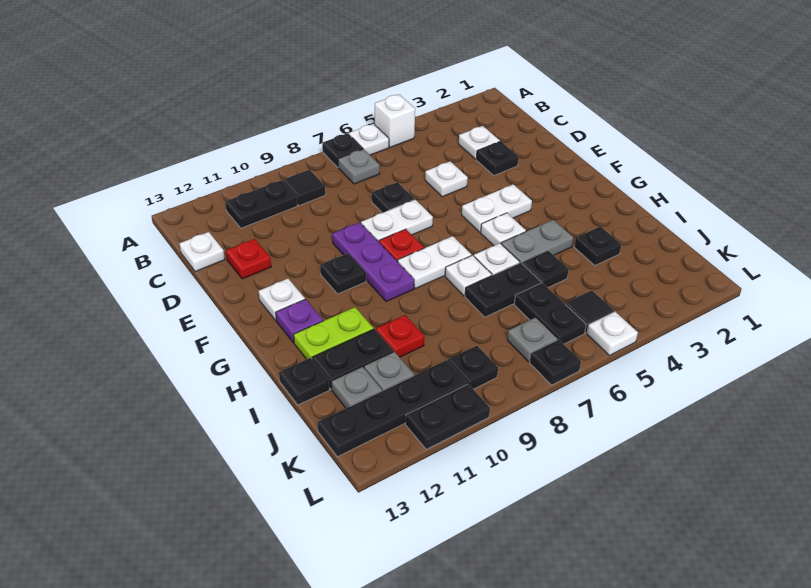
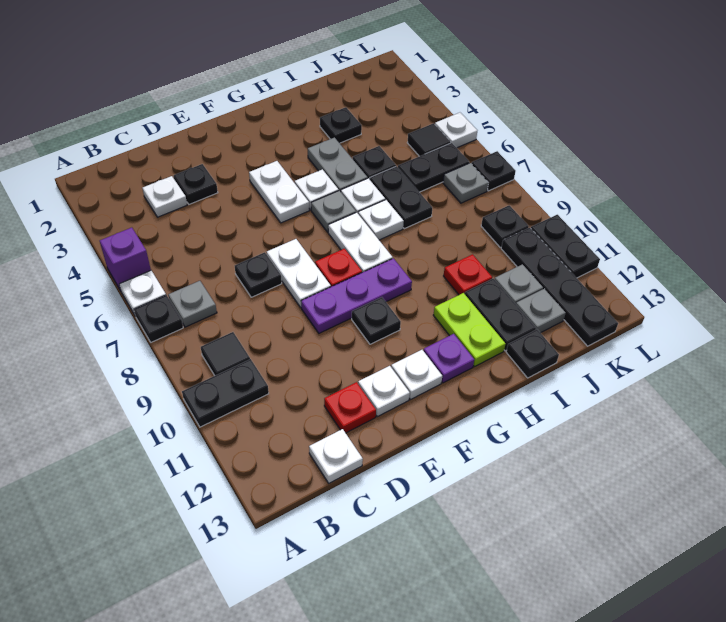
white brick A5 level 1 -> purple brick A5 level 1
black plate B10:B11 level 1 -> black plate A10:B10 level 1
white plate D5 level 1 -> white plate E12 level 1
none -> grey plate G6 level 1

